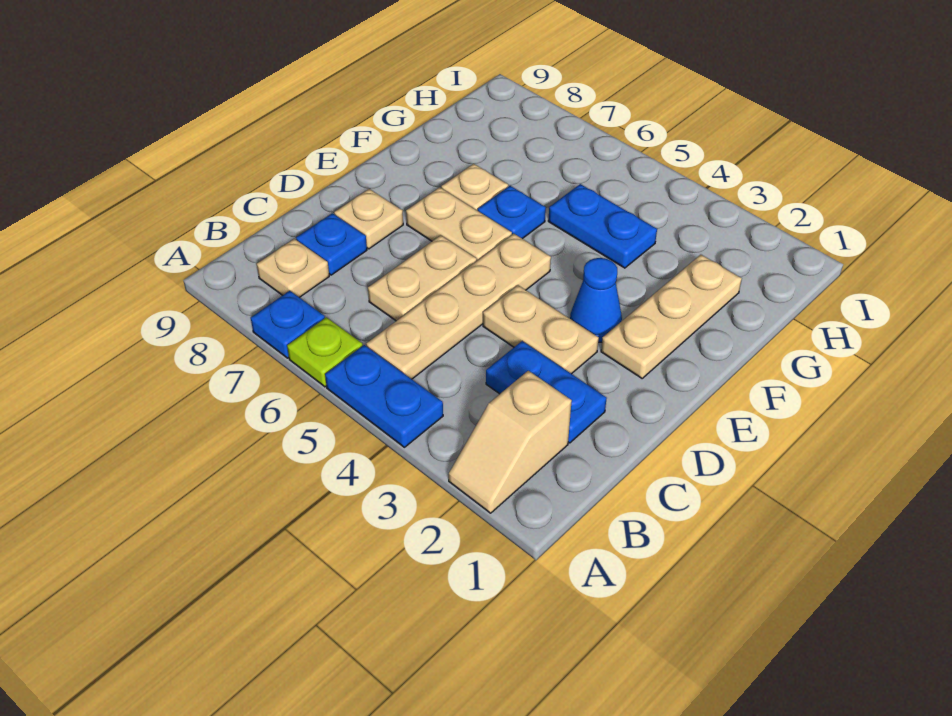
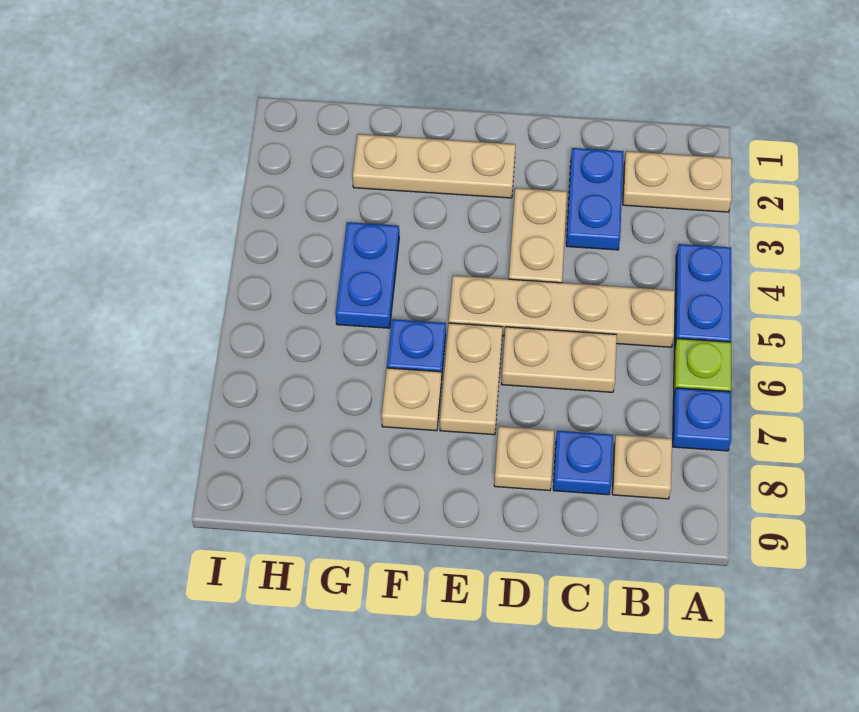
tan slope A2:B2 level 1 top B -> tan plate A2:B2 level 1
blue cone E3 level 1 -> none

